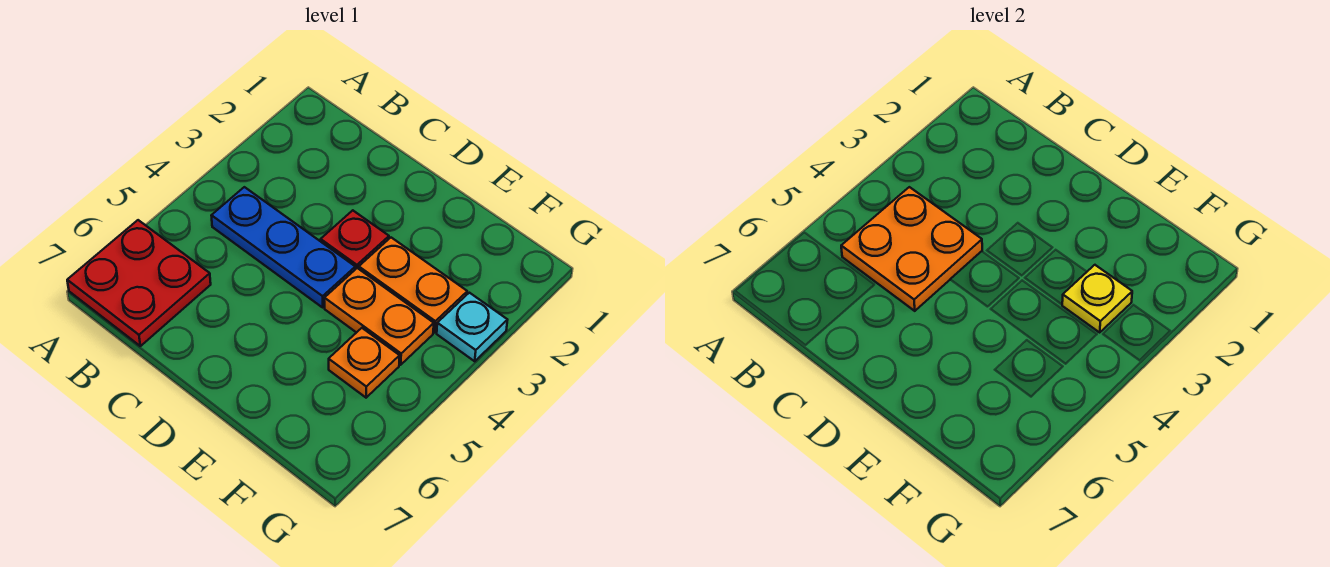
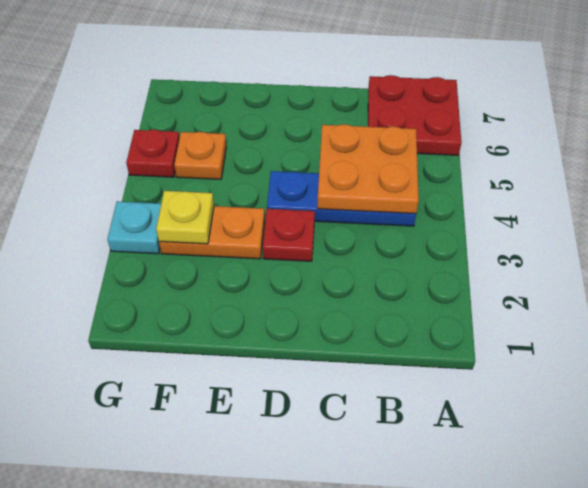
orange plate E4:F4 level 1 -> none
none -> red plate G5 level 1

